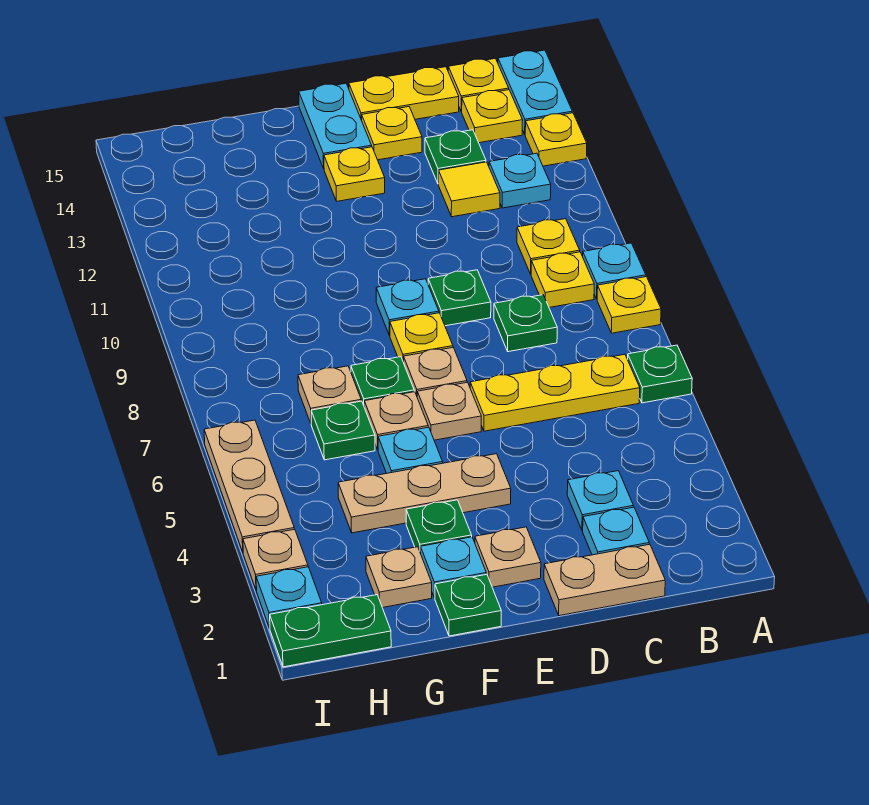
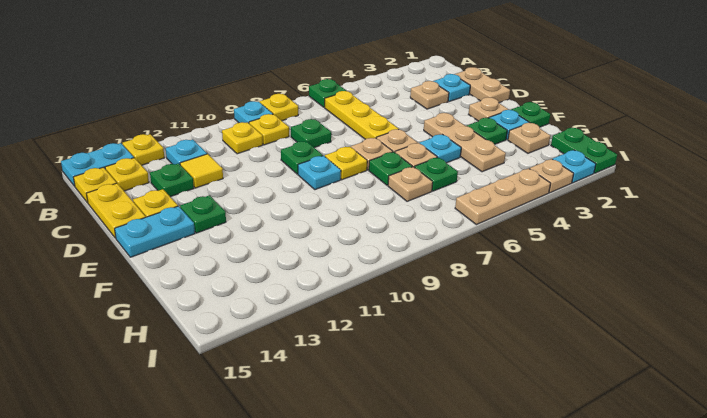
cyan plate C3 level 1 -> tan plate C3 level 1
yellow plate E13 level 1 -> green plate E13 level 1

